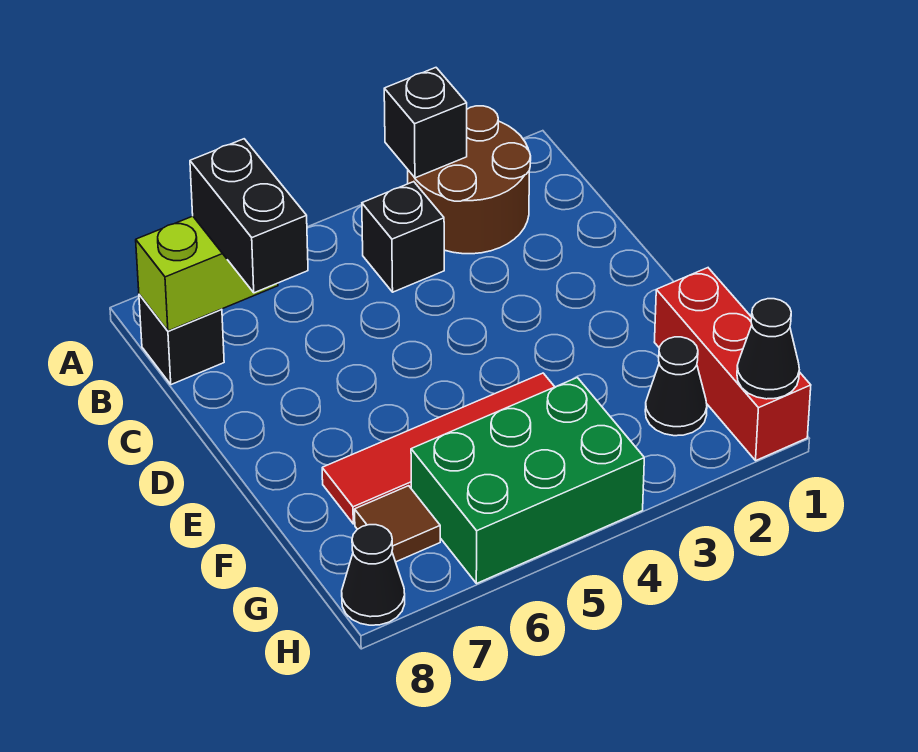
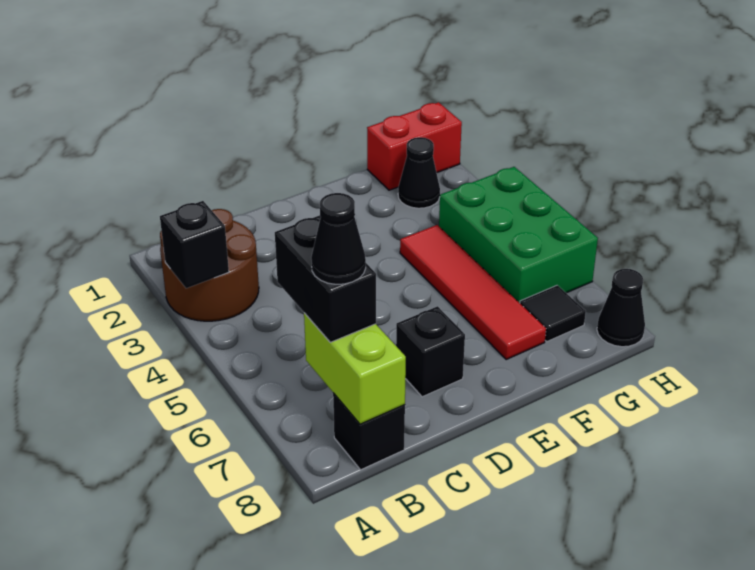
black brick B4 level 1 -> black brick D7 level 1
black brick B7:C7 level 3 -> black brick B6:B7 level 3
red brick F1:H1 level 1 -> red brick G1:H1 level 1
brown tile G7 level 1 -> black tile G7 level 1
black cone H1 level 2 -> black cone B7 level 4

